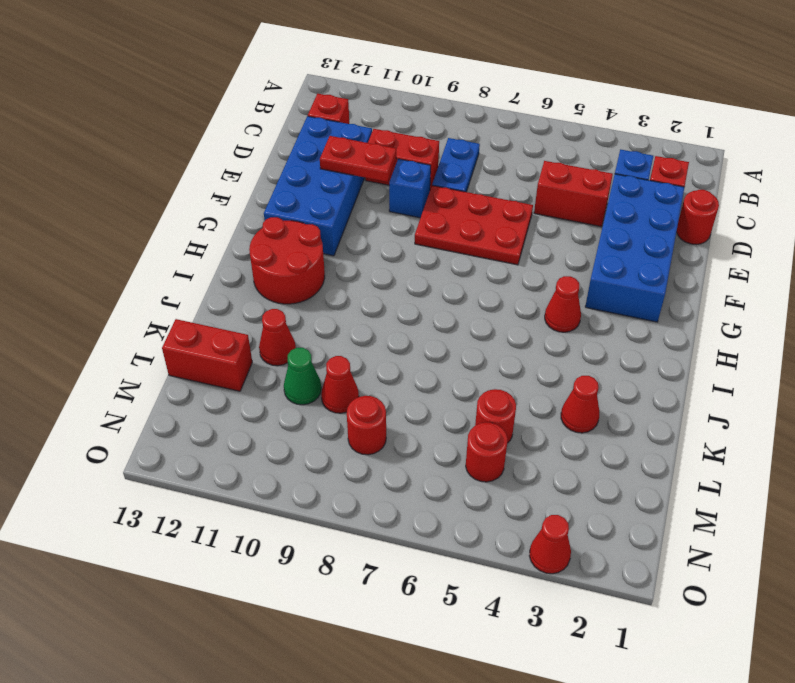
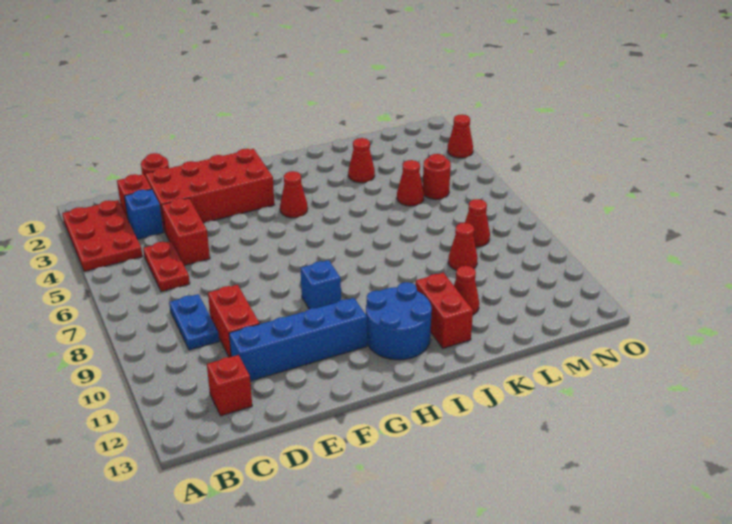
blue plate C8:D8 level 1 -> blue plate C8:C9 level 1
blue brick D2:G3 level 1 -> red brick D2:G3 level 1
blue brick D11:G12 level 1 -> blue brick D11:G11 level 1
red plate E6:F8 level 1 -> red plate A2:B4 level 1
blue brick E9 level 1 -> blue brick G9 level 1
red plate E10:E11 level 2 -> red plate C5:C6 level 1
red round brick H11:I12 level 1 -> blue round brick H11:I12 level 1
red round brick L5 level 1 -> red cone L5 level 1
green cone L10 level 1 -> none
red brick L12:L13 level 1 -> red brick J11:J12 level 1
red round brick M8 level 1 -> red cone M8 level 1

